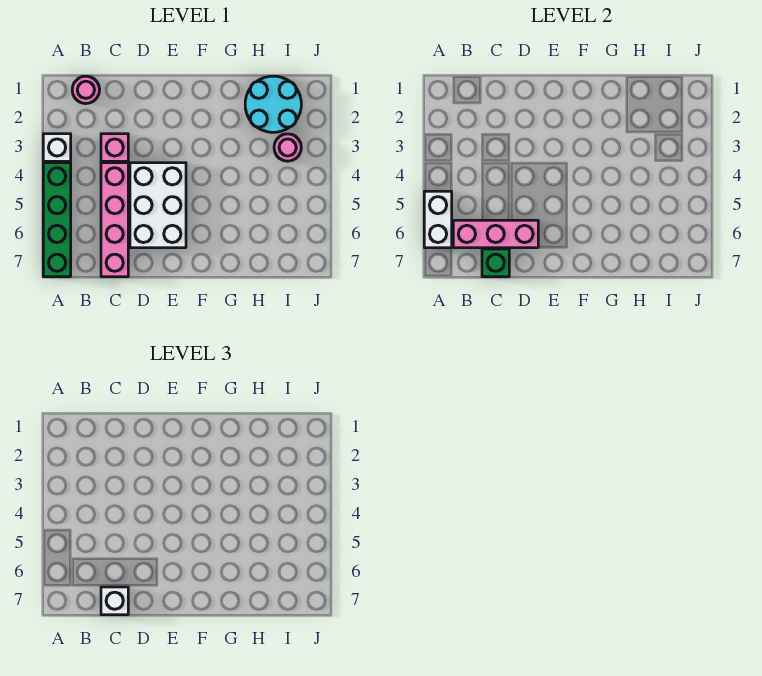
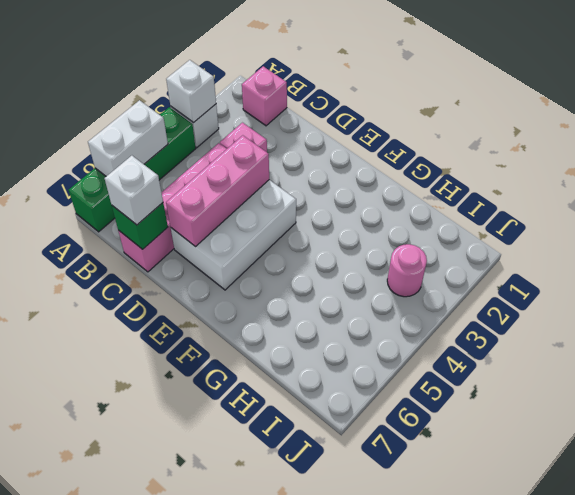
none -> white brick A3 level 2
pink round brick B1 level 1 -> pink brick B1 level 1
pink brick B6:D6 level 2 -> pink brick D4:D6 level 2
cyan round brick H1:I2 level 1 -> none

